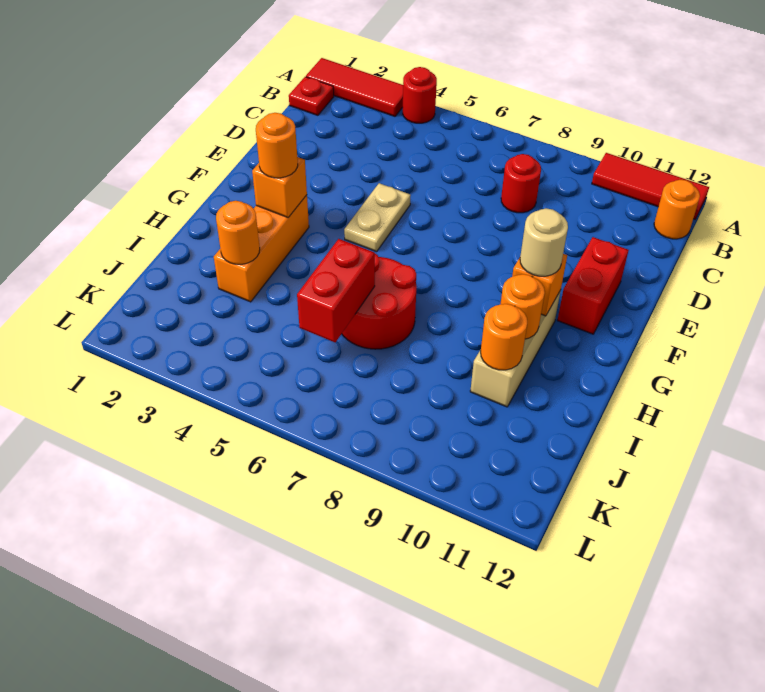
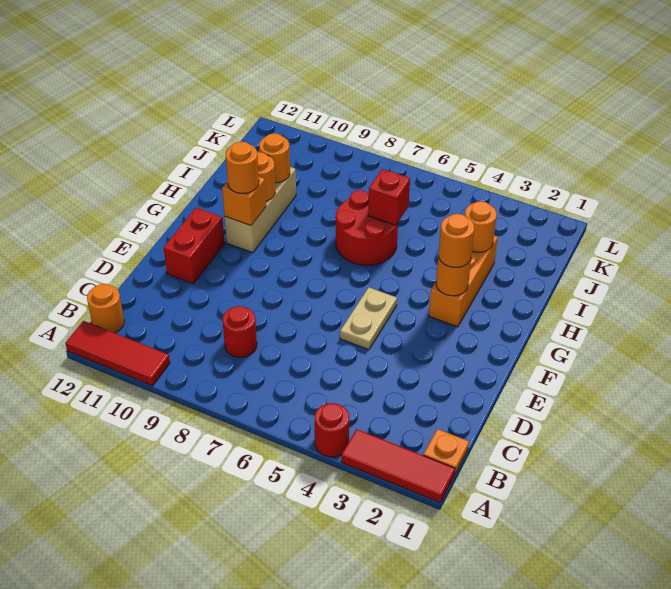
red plate B1 level 1 -> orange plate B1 level 1
orange brick G3 level 2 -> orange round brick G3 level 2
tan round brick G10 level 3 -> orange round brick G10 level 3
red brick I6:J6 level 2 -> red brick I6 level 2

